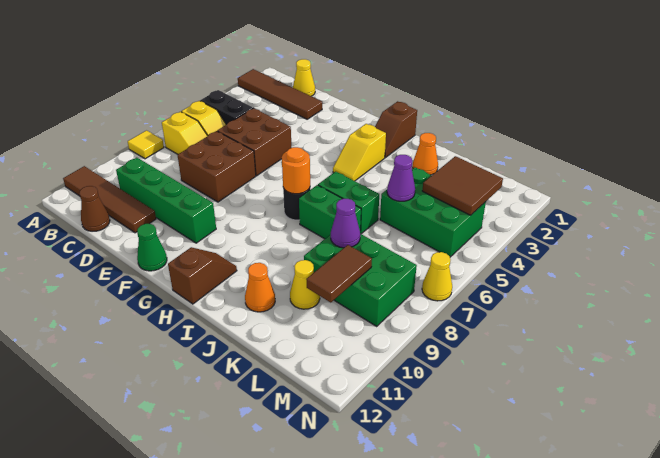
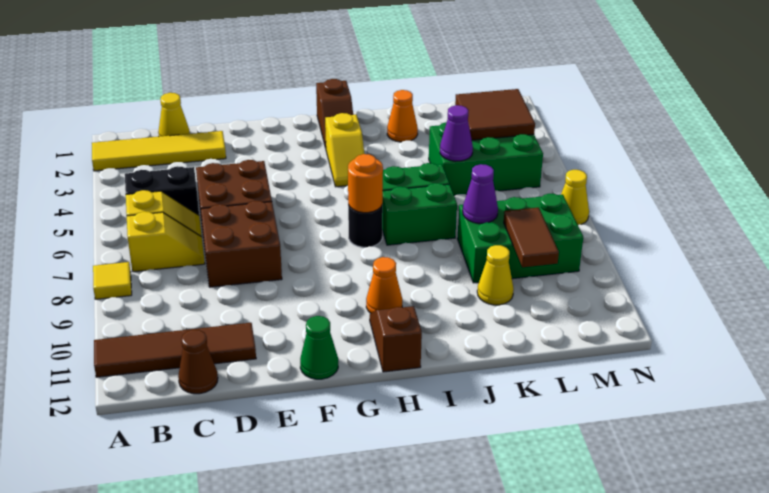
brown tile A2:D2 level 1 -> yellow tile A2:D2 level 1
green brick C10:F10 level 1 -> none
orange cone J11 level 1 -> orange cone H10 level 1

